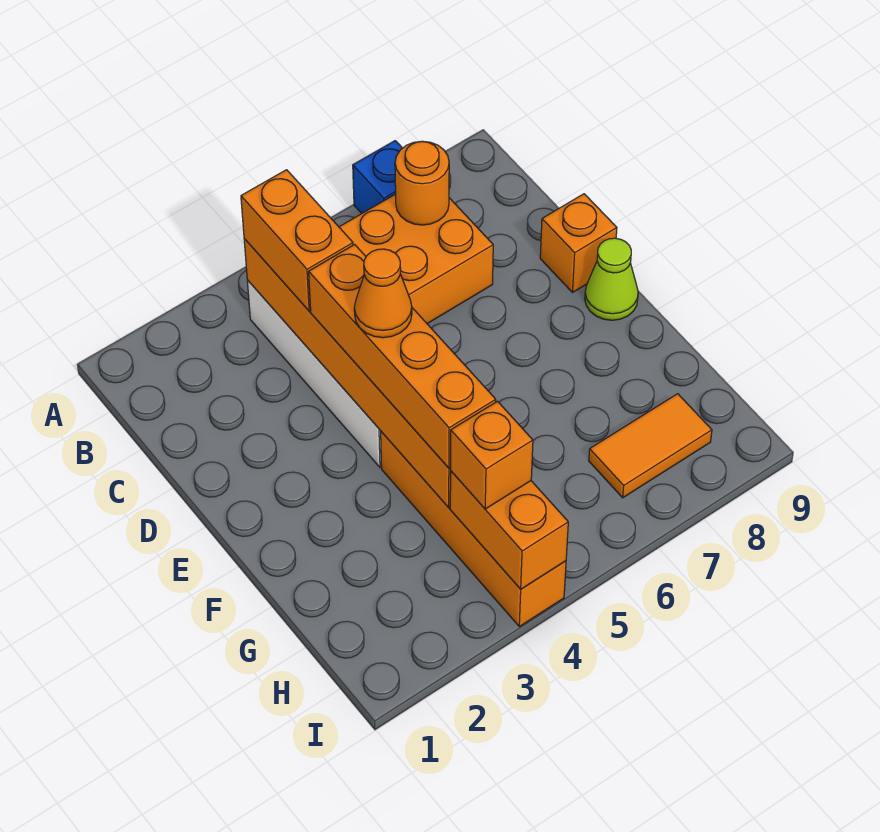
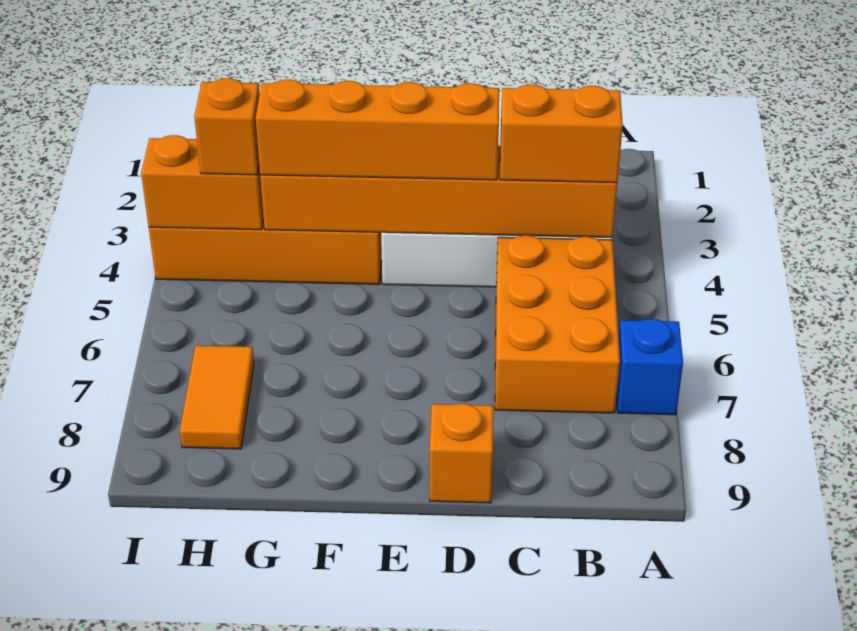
orange round brick B7 level 2 -> none
orange cone E4 level 4 -> none
lime cone E9 level 1 -> none

